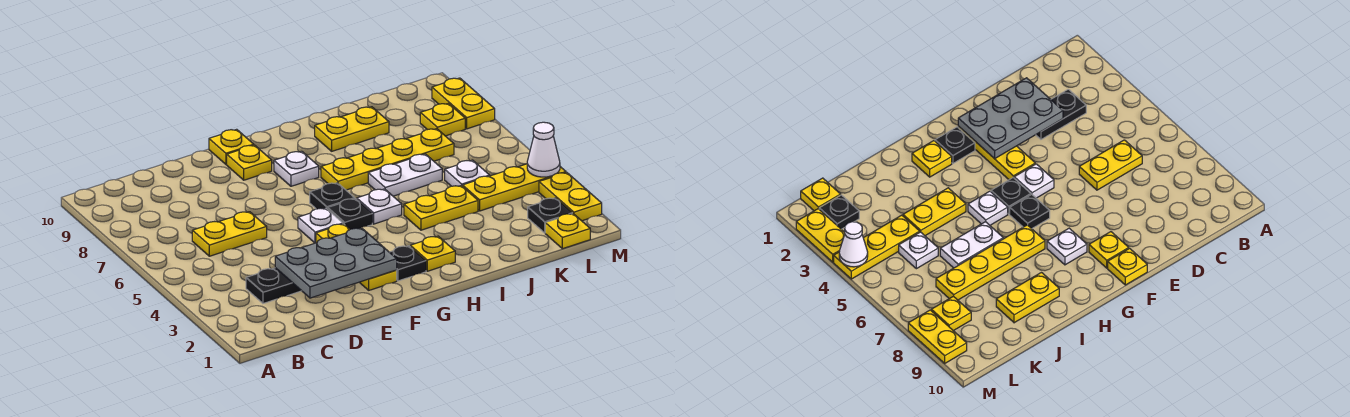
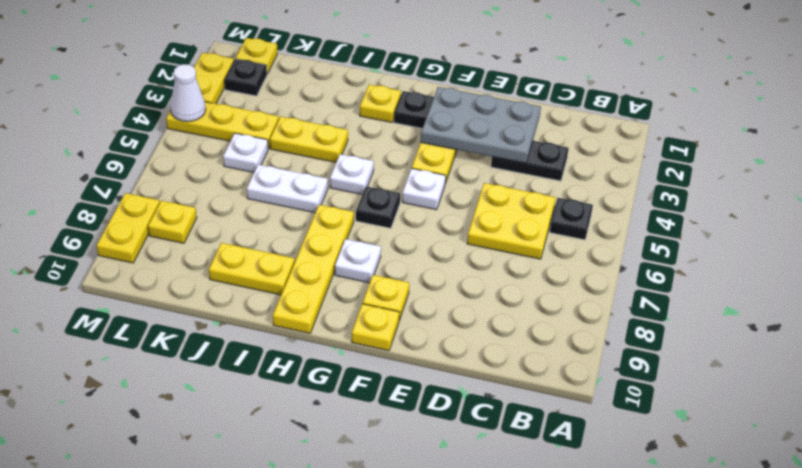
yellow plate C6:D6 level 1 -> yellow plate C5:D6 level 1
black plate G5 level 1 -> black plate B5 level 1
yellow plate H7:K7 level 1 -> yellow plate H7:H10 level 1

